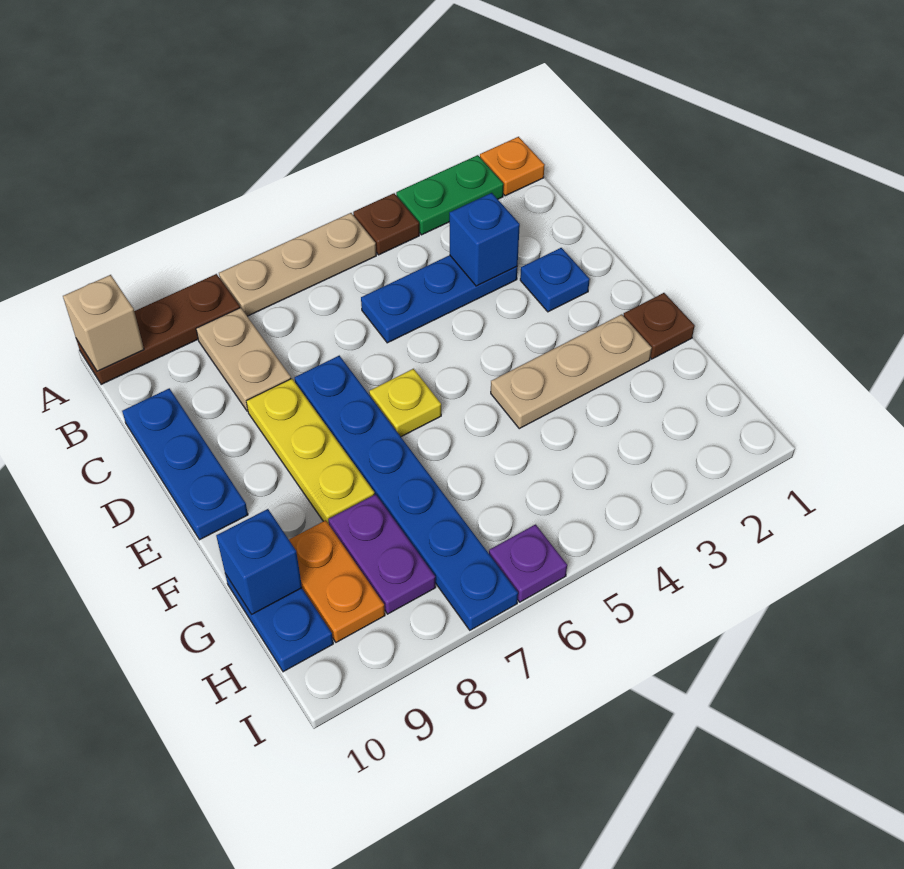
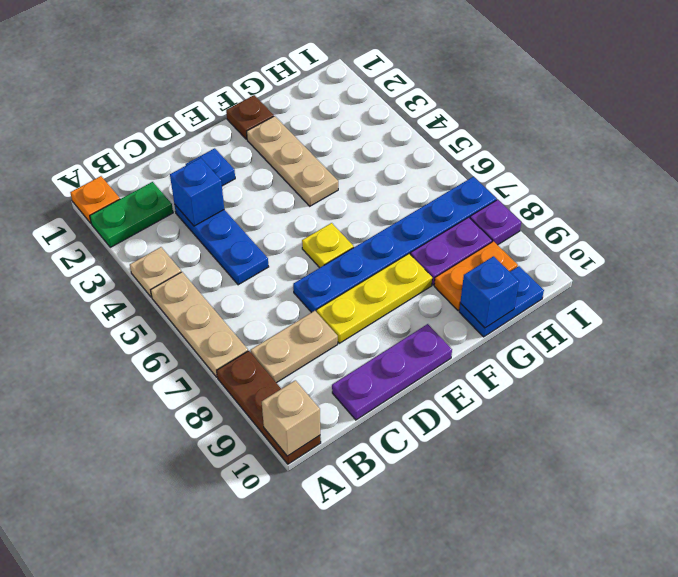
green plate A2:A3 level 1 -> green plate A2:B2 level 1
brown plate A4 level 1 -> tan plate A4 level 1
blue plate C10:E10 level 1 -> purple plate C10:E10 level 1
purple plate I6 level 1 -> purple plate I8 level 1

